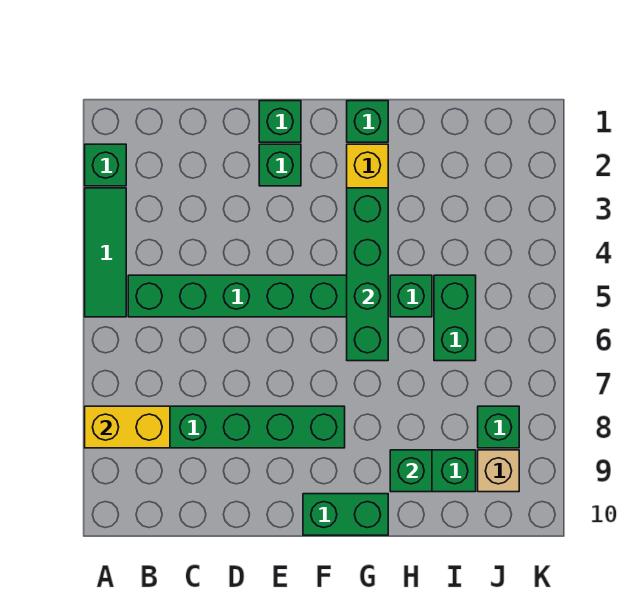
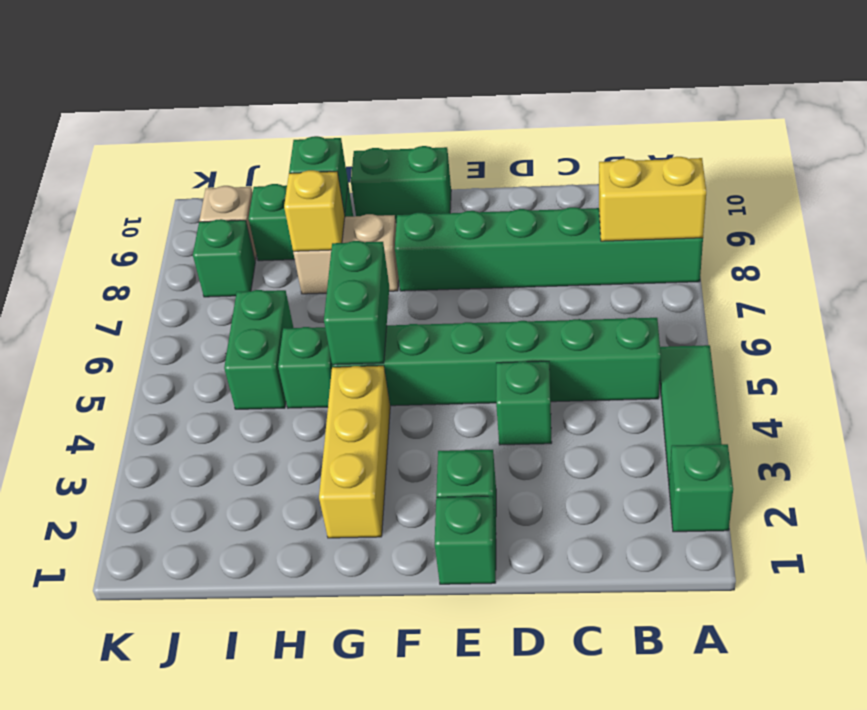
green brick G1 level 1 -> green brick D4 level 1
green brick G3:G6 level 2 -> green brick G5:G6 level 2
none -> tan brick G8:H8 level 1
none -> yellow brick H8 level 2

